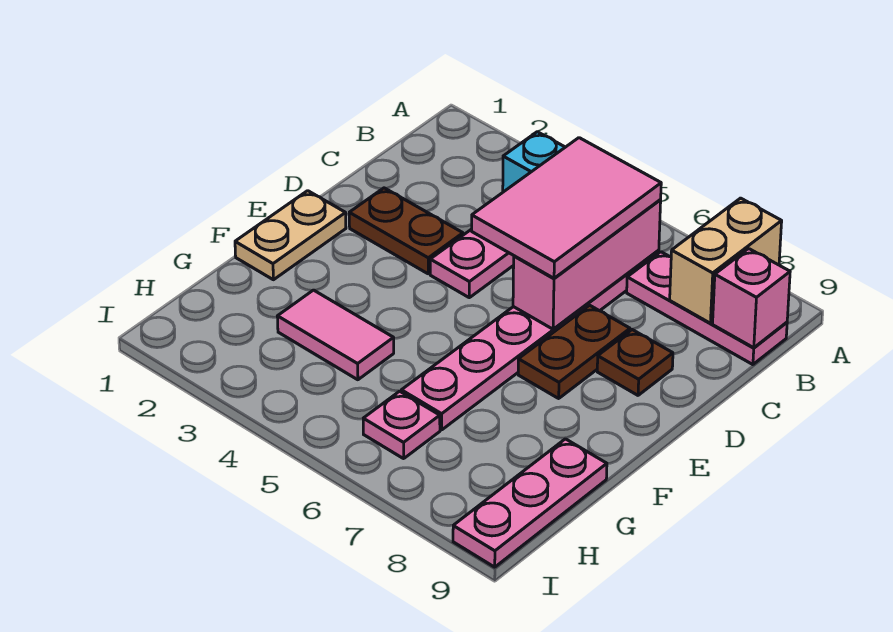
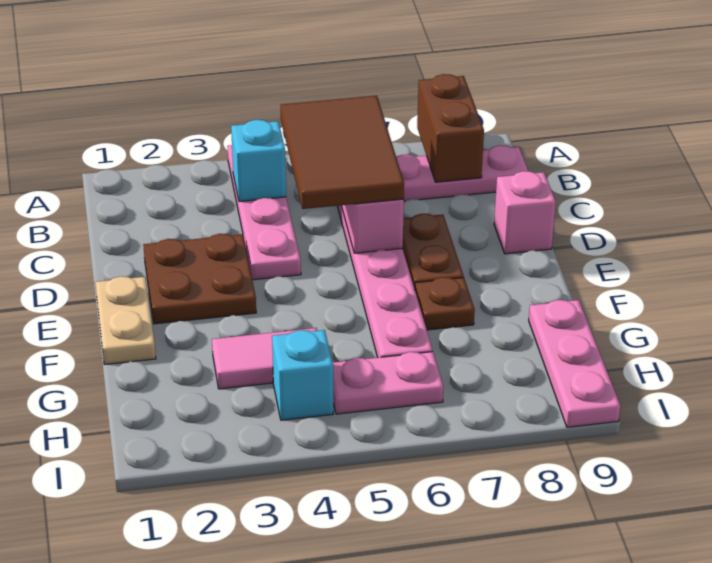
tan brick A8:B8 level 2 -> brown brick A8:B8 level 2
pink tile B5:D6 level 3 -> brown tile B5:D6 level 3
pink brick B9 level 2 -> pink brick D9 level 1
brown plate D2:D3 level 1 -> brown plate D2:E3 level 1
brown plate D8 level 1 -> brown plate F7 level 1
none -> cyan brick H4 level 1
pink plate H6 level 1 -> pink plate H5:H6 level 1

